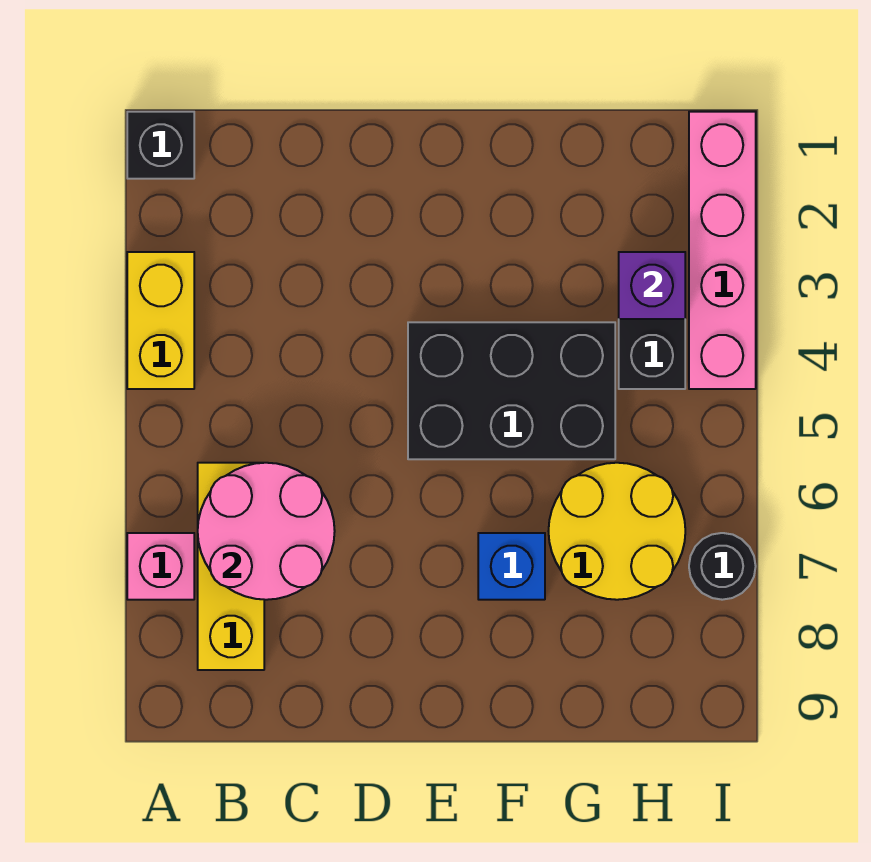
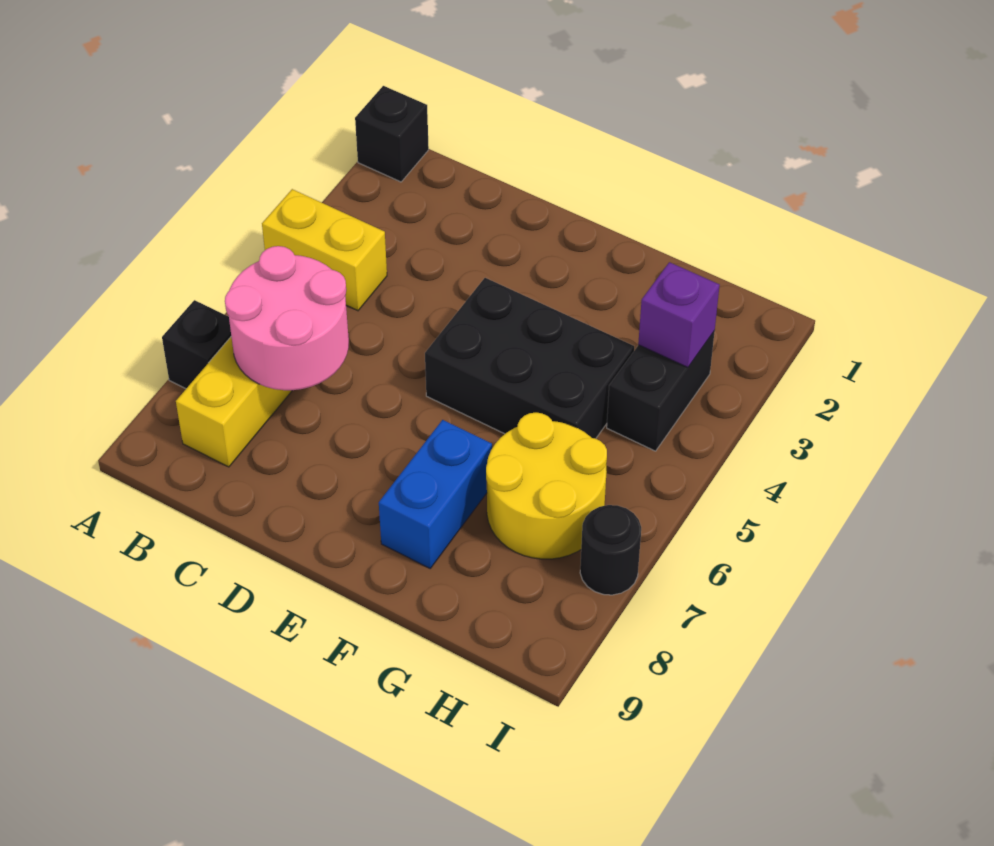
yellow brick A3:A4 level 1 -> yellow brick A4:B4 level 1
pink brick A7 level 1 -> black brick A7 level 1
blue brick F7 level 1 -> blue brick F7:F8 level 1
pink brick I1:I4 level 1 -> none

